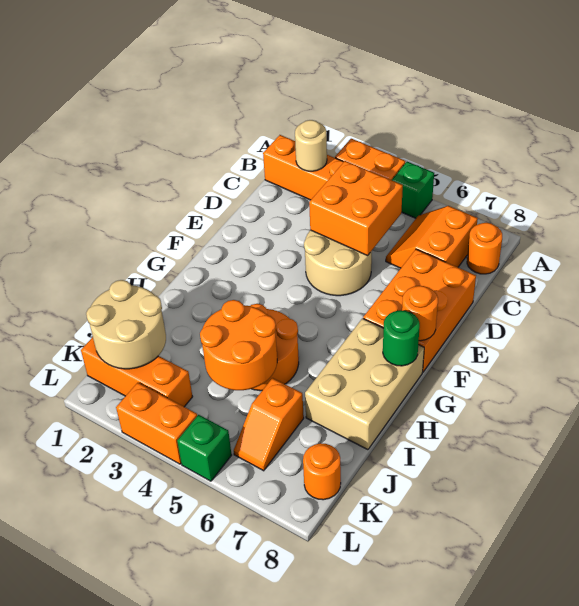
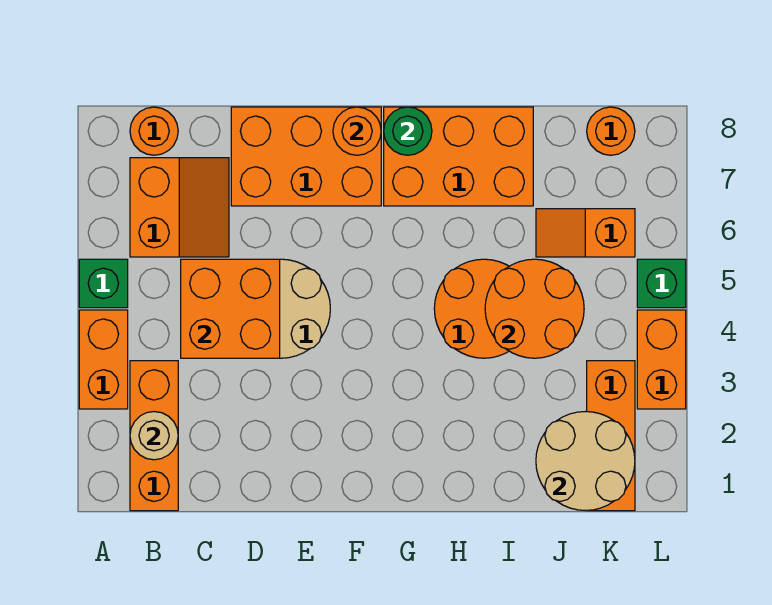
orange slope B6:C7 level 1 top 7 -> orange slope B6:C7 level 1 top B
tan brick G7:I8 level 1 -> orange brick G7:I8 level 1
orange slope J6:K6 level 1 top J -> orange slope J6:K6 level 1 top K

